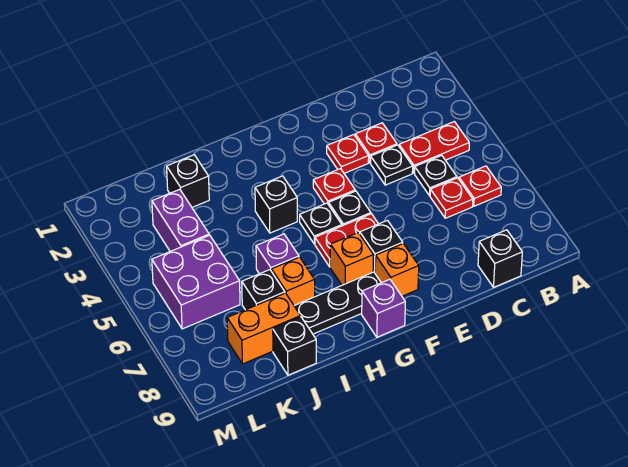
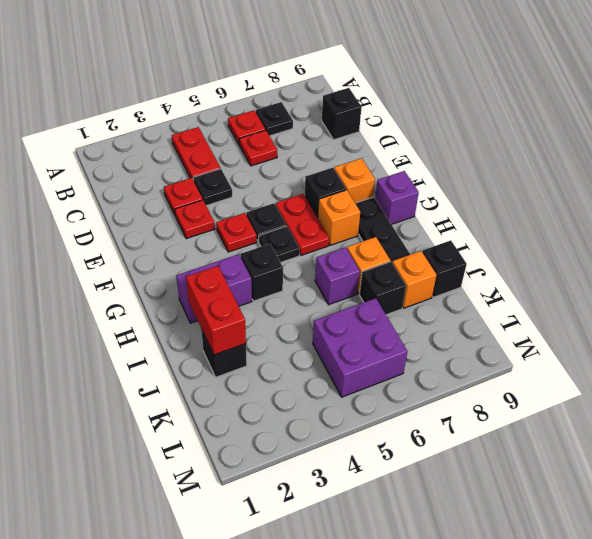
black plate C5 level 1 -> black plate B7 level 1
none -> red brick I2:J2 level 2
orange brick J8:K8 level 1 -> orange brick J8 level 1
purple brick K3:K4 level 1 -> purple brick H2:H3 level 1

